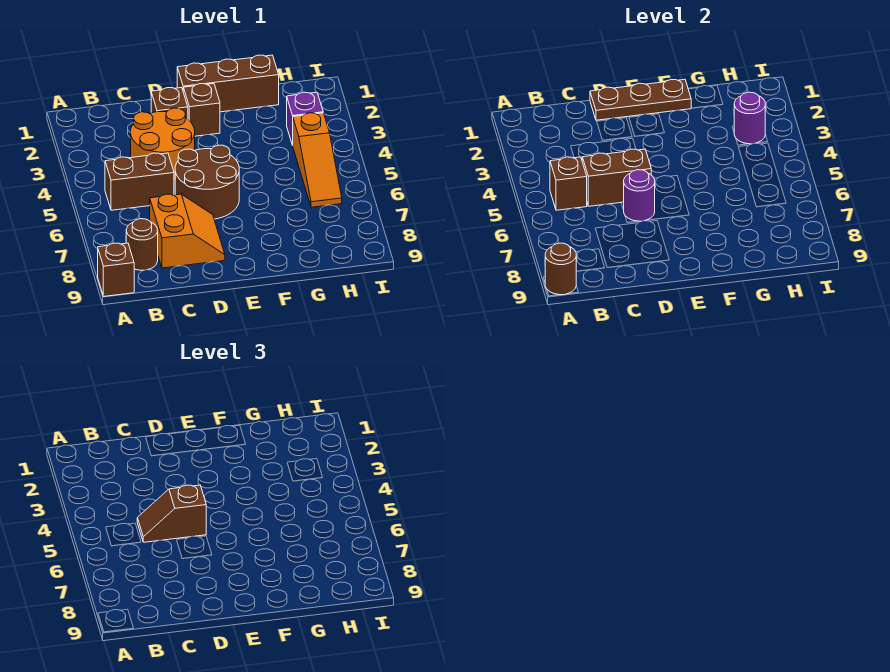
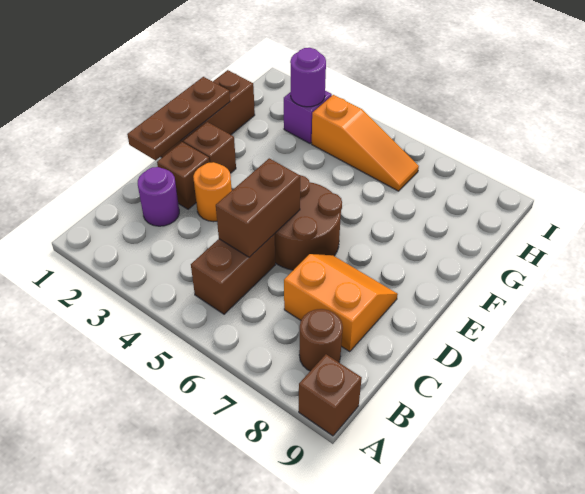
brown round brick A9 level 2 -> none
brown brick B5 level 2 -> none
orange round brick C3:D4 level 1 -> orange round brick D3 level 1
brown slope C5:D5 level 3 top D -> none
purple round brick D6 level 2 -> purple round brick C2 level 1

